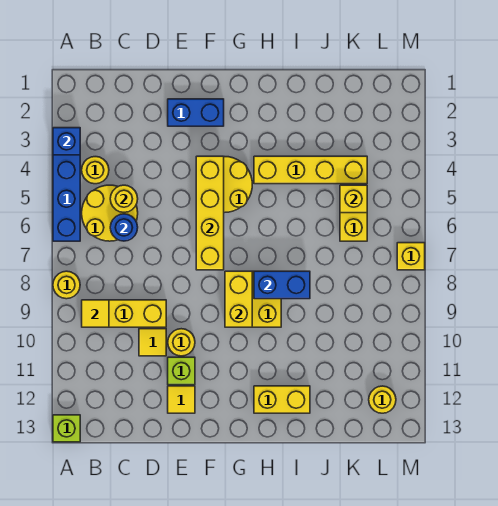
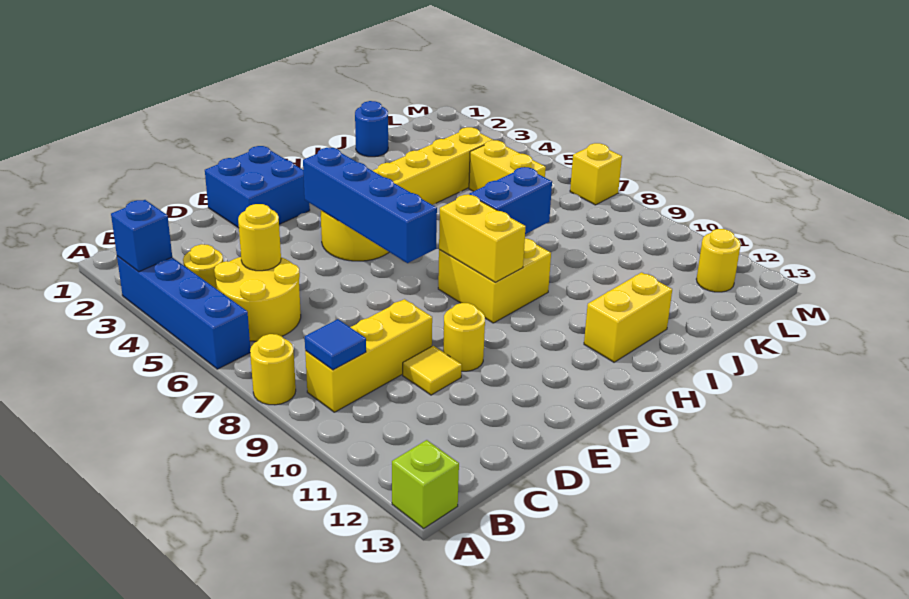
yellow tile B9 level 2 -> blue tile B9 level 2
blue round brick C6 level 2 -> blue round brick J1 level 1
blue brick E2:F2 level 1 -> blue brick E1:F2 level 1
lime brick E11 level 1 -> none
yellow tile E12 level 1 -> none
yellow brick F4:F7 level 2 -> blue brick F4:F7 level 2
yellow brick K5 level 2 -> none

